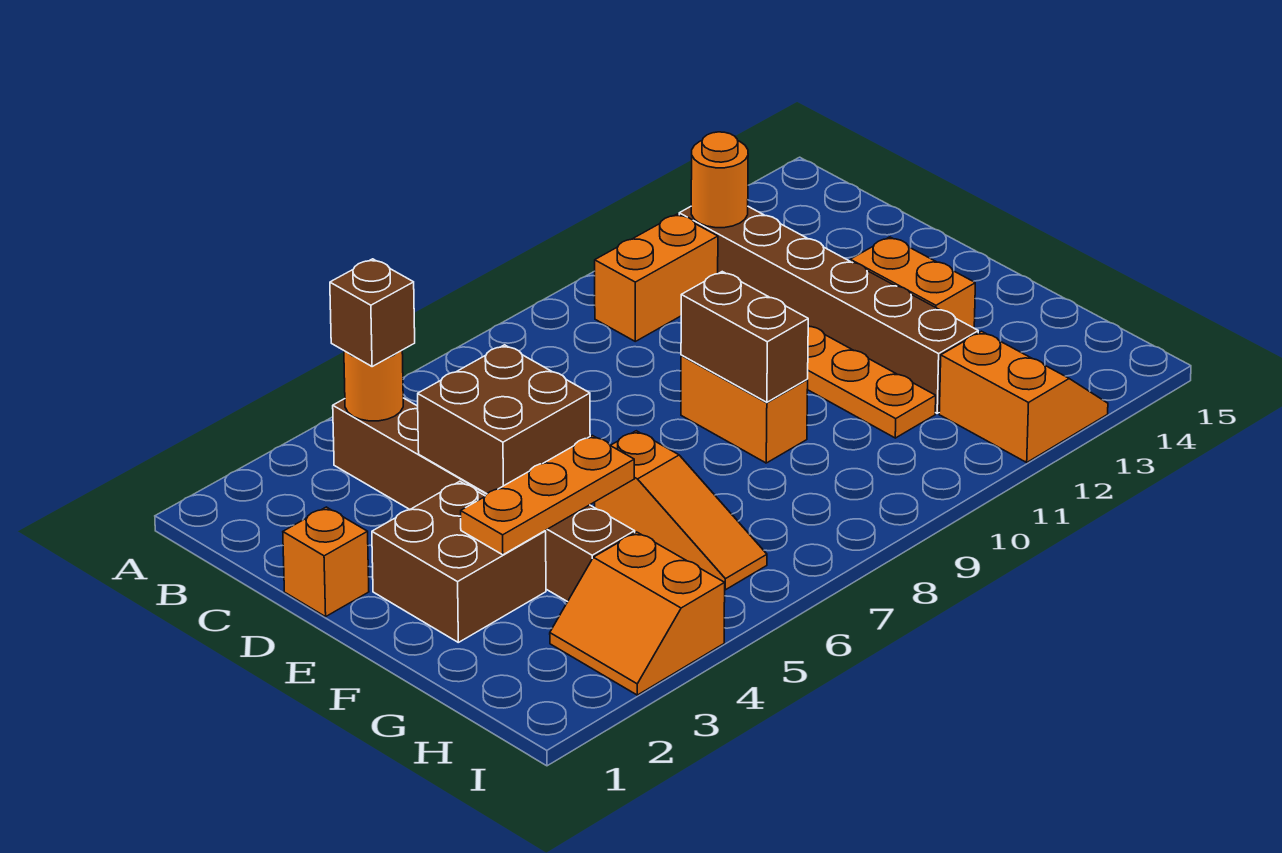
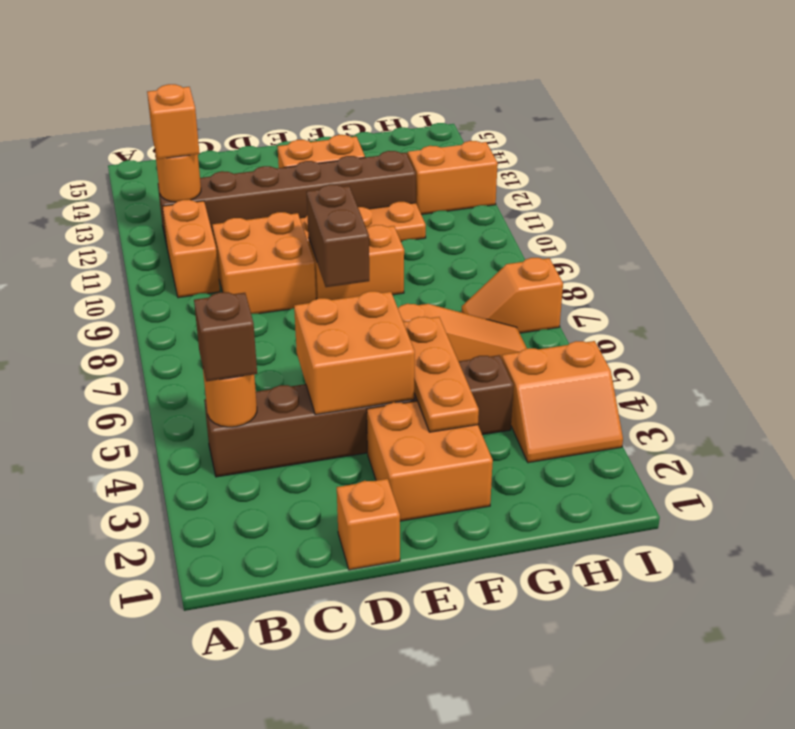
none -> orange brick B12 level 3
none -> orange brick C9:D10 level 1
brown brick D4:E5 level 2 -> orange brick D4:E5 level 2
brown brick E2:F3 level 1 -> orange brick E2:F3 level 1
brown brick E9:F9 level 2 -> brown brick E8:E9 level 2
none -> orange slope H7:I7 level 1 top I

